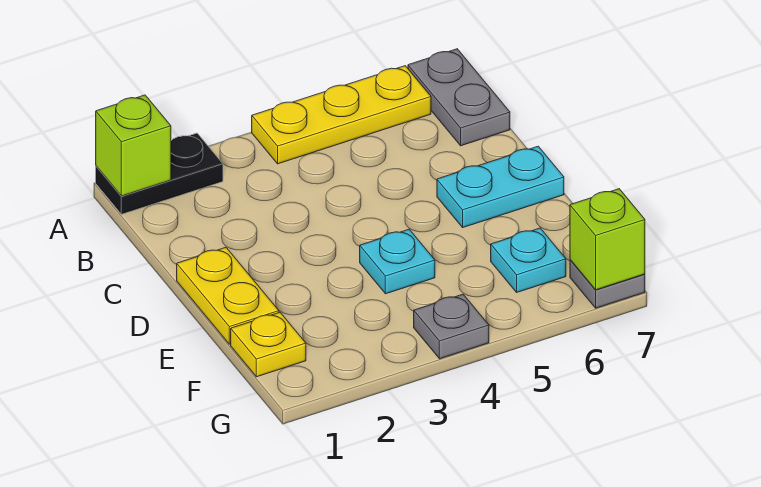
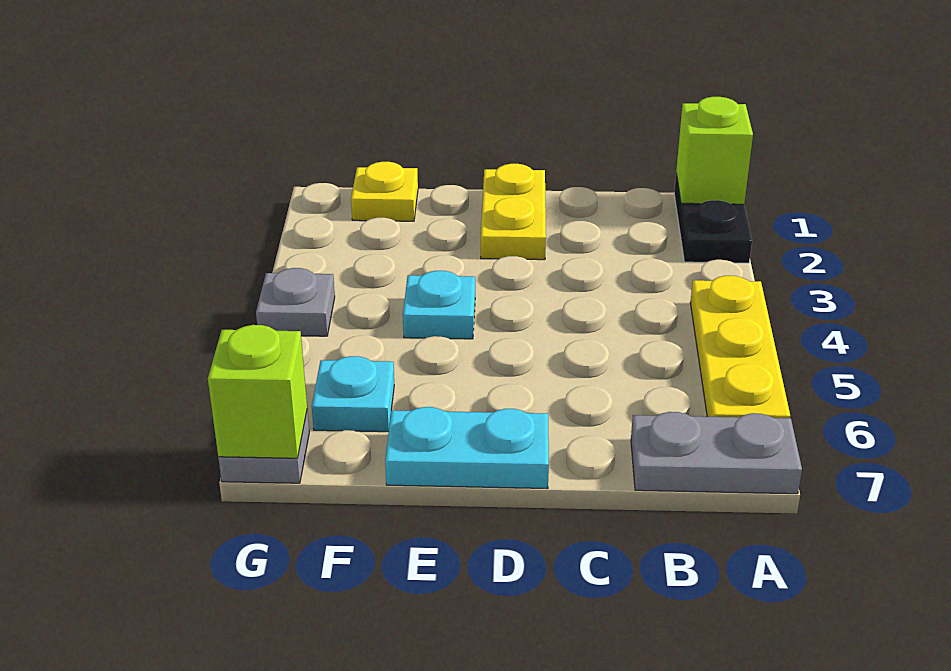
yellow plate D1:E1 level 1 -> yellow plate D1:D2 level 1
cyan plate D6:D7 level 1 -> cyan plate D7:E7 level 1

